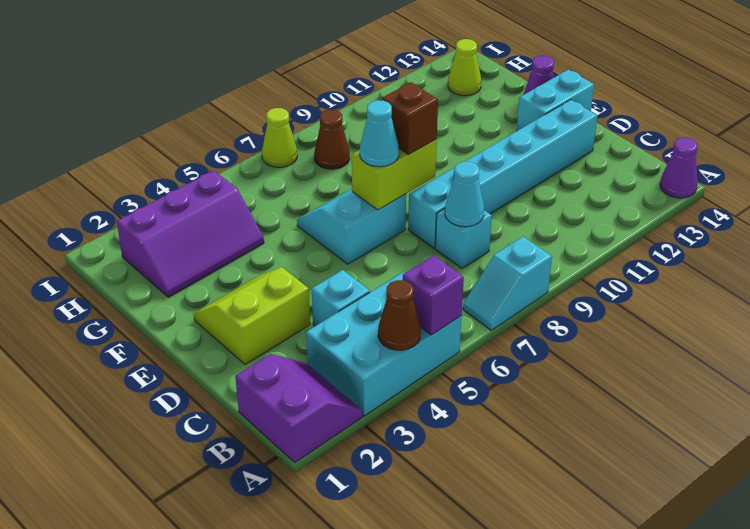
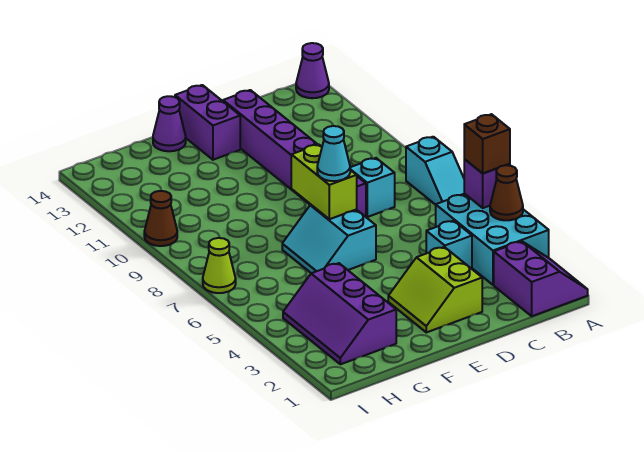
purple slope A1:B2 level 1 top 1 -> purple slope A1:B2 level 1 top B
cyan cone C8 level 2 -> none
cyan brick D8:D13 level 1 -> purple brick D8:D13 level 1
brown brick E8 level 3 -> brown brick A5 level 3
cyan brick E13:E14 level 1 -> purple brick E13:E14 level 1
purple slope G2:H4 level 1 top H -> purple slope G2:H4 level 1 top G
brown cone H8 level 1 -> brown cone I10 level 1
lime cone H13 level 1 -> none

